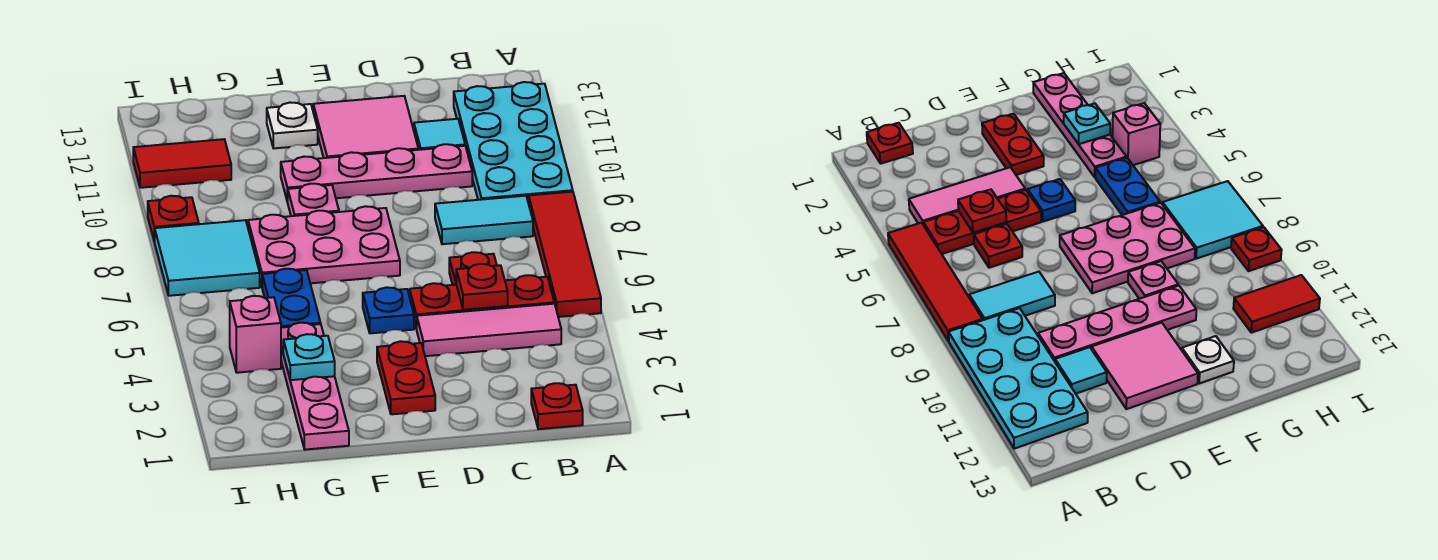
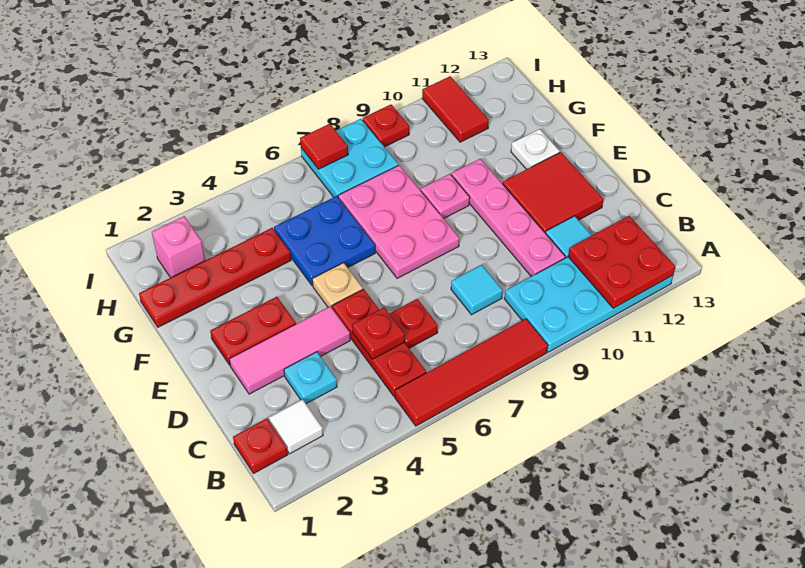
none -> red plate A11:B12 level 2
none -> white tile B2 level 1
pink tile B4:D4 level 1 -> pink tile D2:D4 level 1
cyan tile B8:C8 level 1 -> cyan tile C8 level 1
pink tile D11:E12 level 1 -> red tile D11:E12 level 1
blue plate E5 level 1 -> tan plate E5 level 1
pink plate G1:G4 level 1 -> red plate G1:G4 level 1
cyan plate G3 level 2 -> cyan plate C3 level 1
blue plate G5:G6 level 1 -> blue plate F5:G6 level 1
pink brick H4 level 1 -> pink brick H2 level 1
cyan tile H7:I8 level 1 -> cyan plate H7:I8 level 1
none -> red tile I7 level 2

